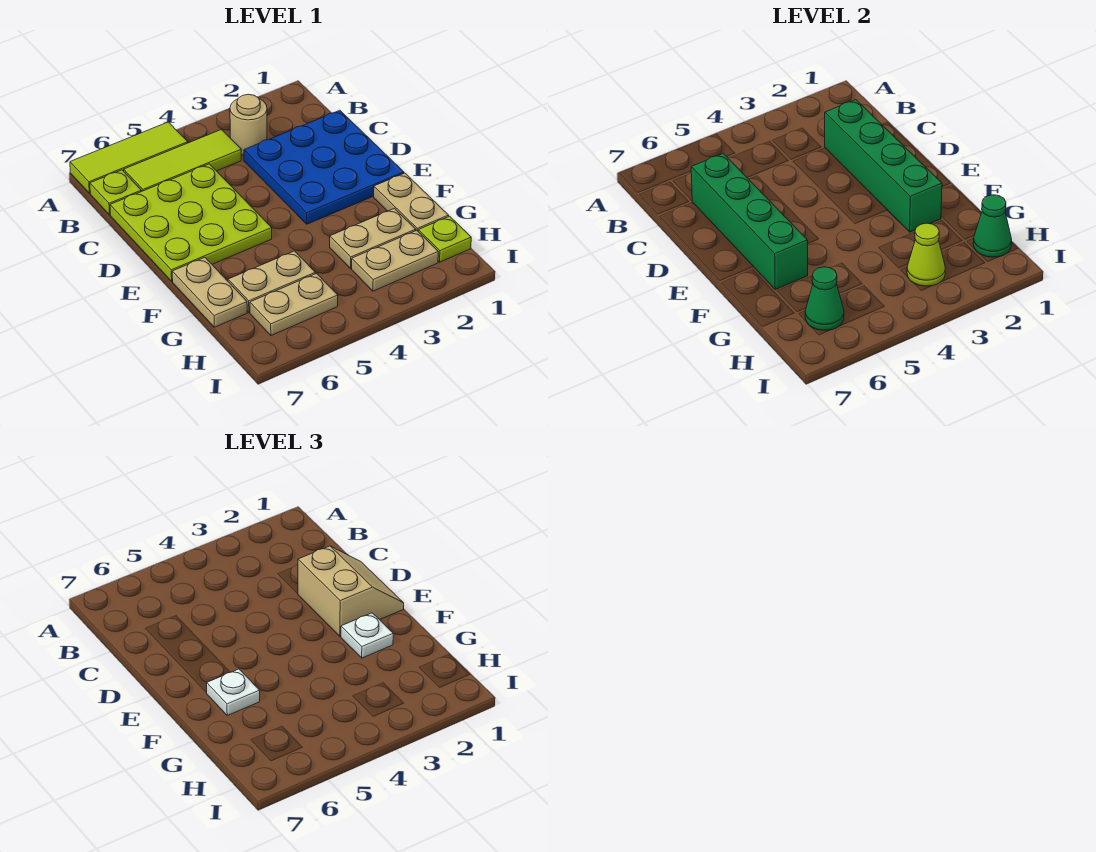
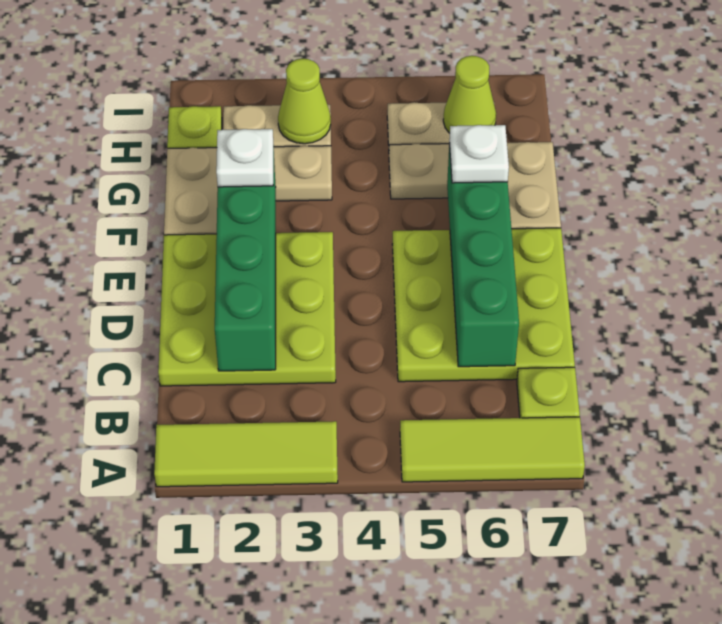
tan round brick B3 level 1 -> none
lime tile B4:B6 level 1 -> lime tile A1:A3 level 1
blue plate C1:E3 level 1 -> lime plate C1:E3 level 1
tan slope D1:E2 level 3 top 2 -> none
green cone H1 level 2 -> none
green cone H6 level 2 -> lime cone H6 level 2

